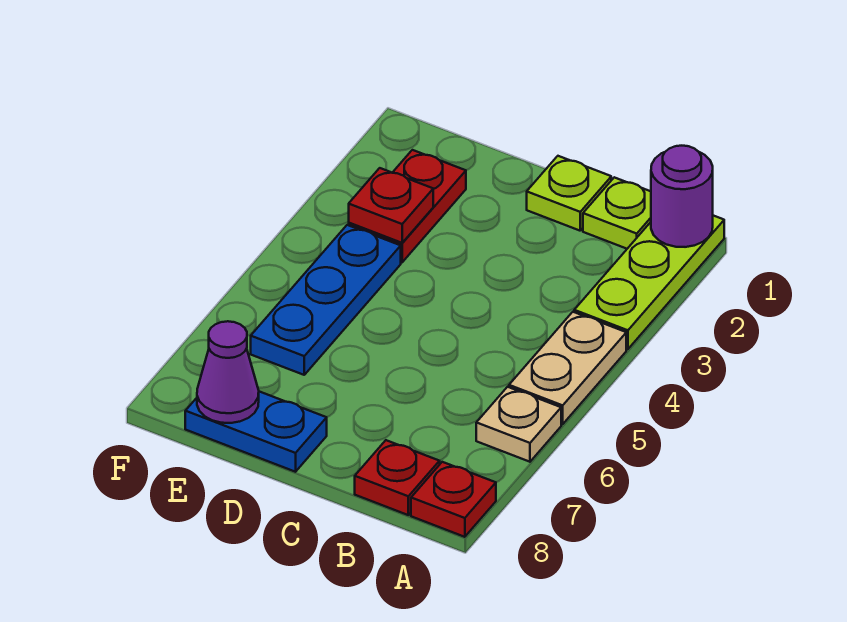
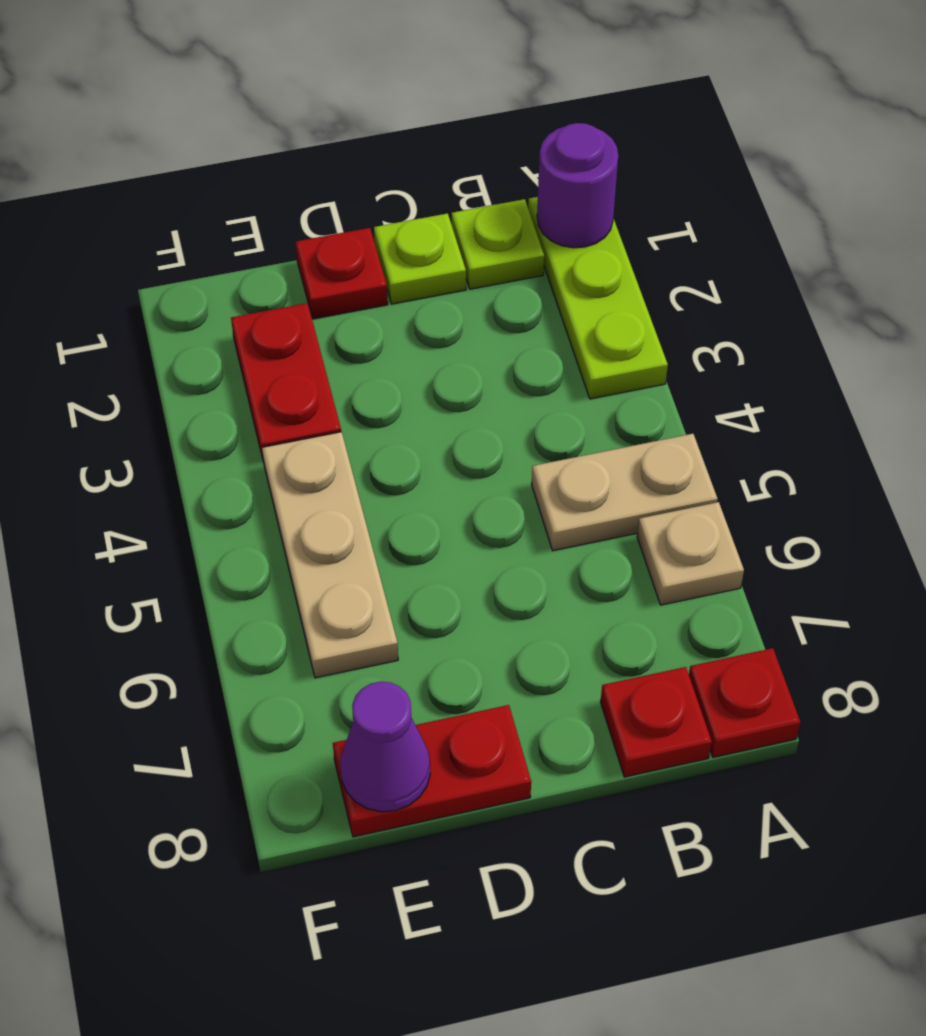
tan plate A4:A5 level 1 -> tan plate A5:B5 level 1
blue plate D8:E8 level 1 -> red plate D8:E8 level 1
red plate E3 level 2 -> red plate D1 level 1
blue plate E4:E6 level 1 -> tan plate E4:E6 level 1

